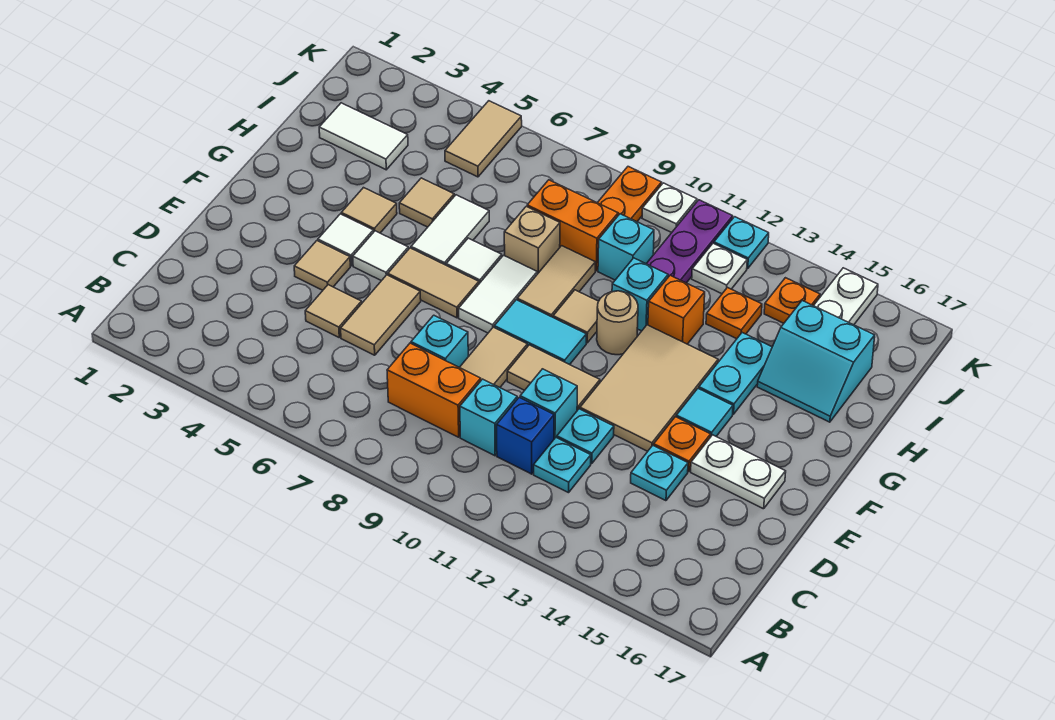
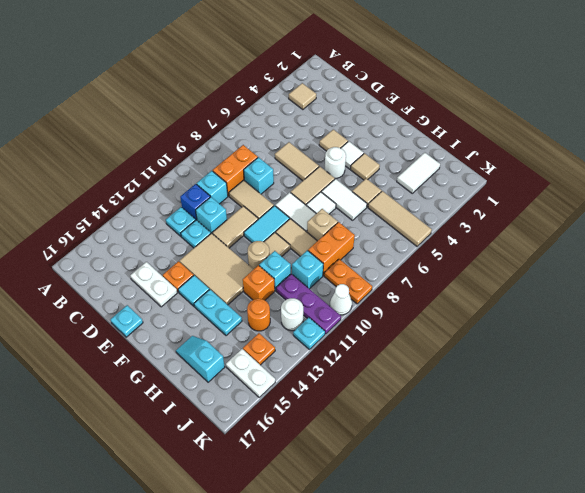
tan tile D5 level 1 -> tan tile B3 level 1
cyan plate D14 level 1 -> cyan plate E17 level 1
white plate E15:E16 level 1 -> white plate D15:E15 level 1
white tile F5 level 1 -> white round brick F5 level 1
cyan slope H15:I16 level 1 top I -> cyan slope H16:I16 level 1 top I
orange plate I13 level 1 -> orange round brick I13 level 1
tan tile J5:K5 level 1 -> tan tile I5:K5 level 1
white plate J12 level 1 -> white round brick J12 level 1
white plate K10 level 1 -> white cone K10 level 1

